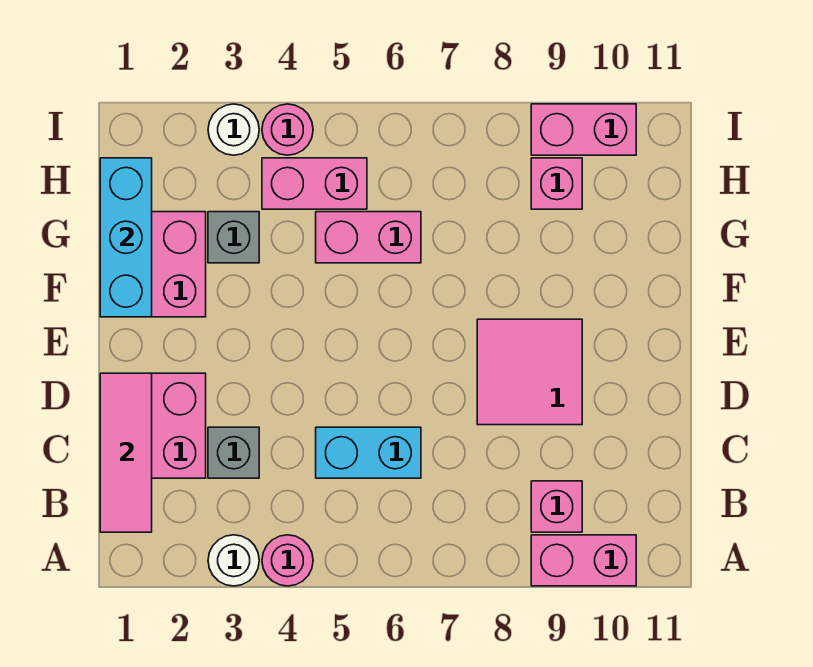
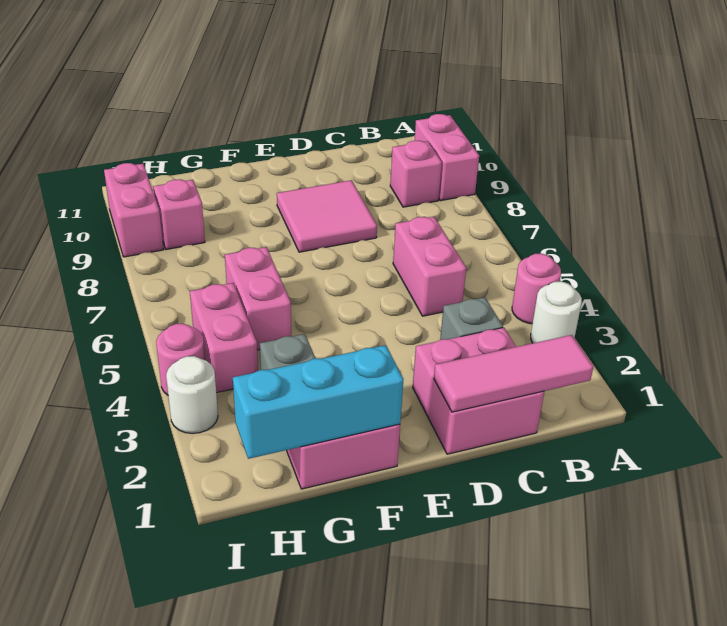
cyan brick C5:C6 level 1 -> pink brick C5:C6 level 1

